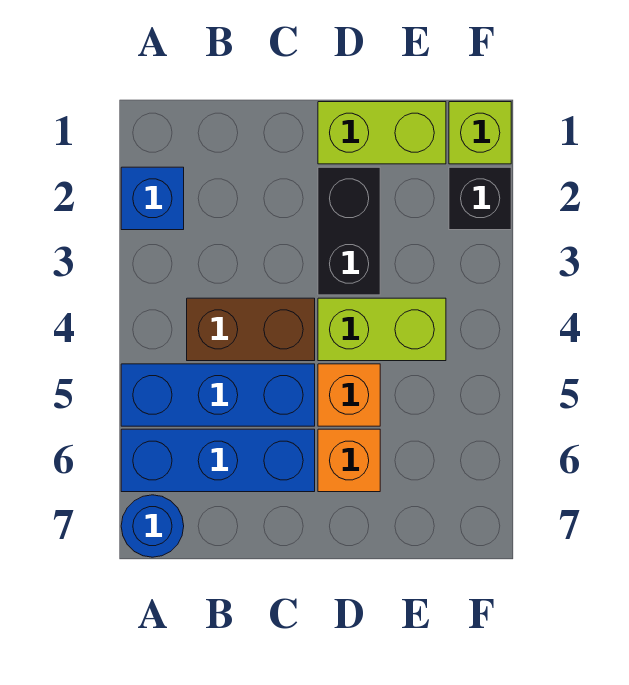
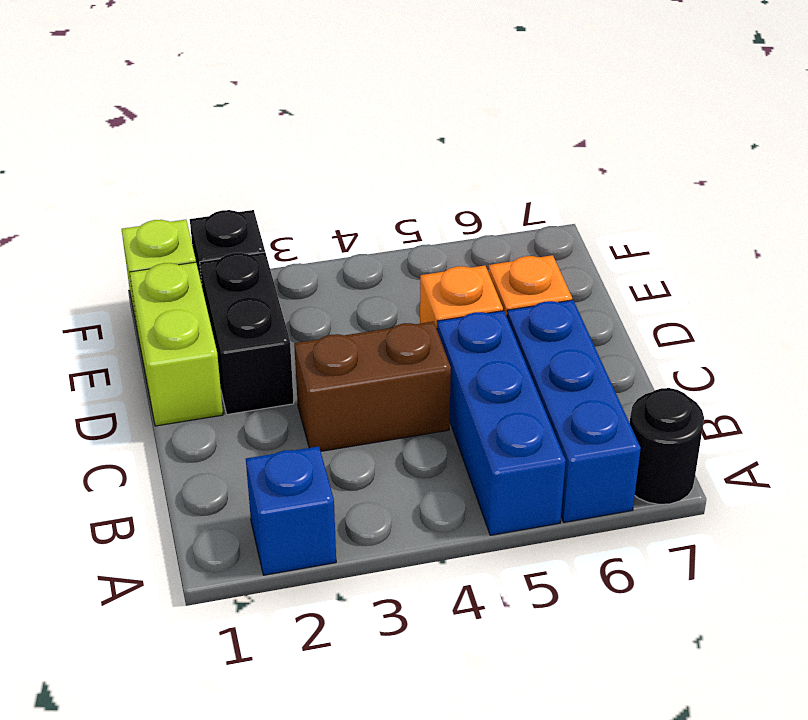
blue round brick A7 level 1 -> black round brick A7 level 1
brown brick B4:C4 level 1 -> brown brick C3:C4 level 1
black brick D2:D3 level 1 -> black brick D2:E2 level 1
lime brick D4:E4 level 1 -> none

